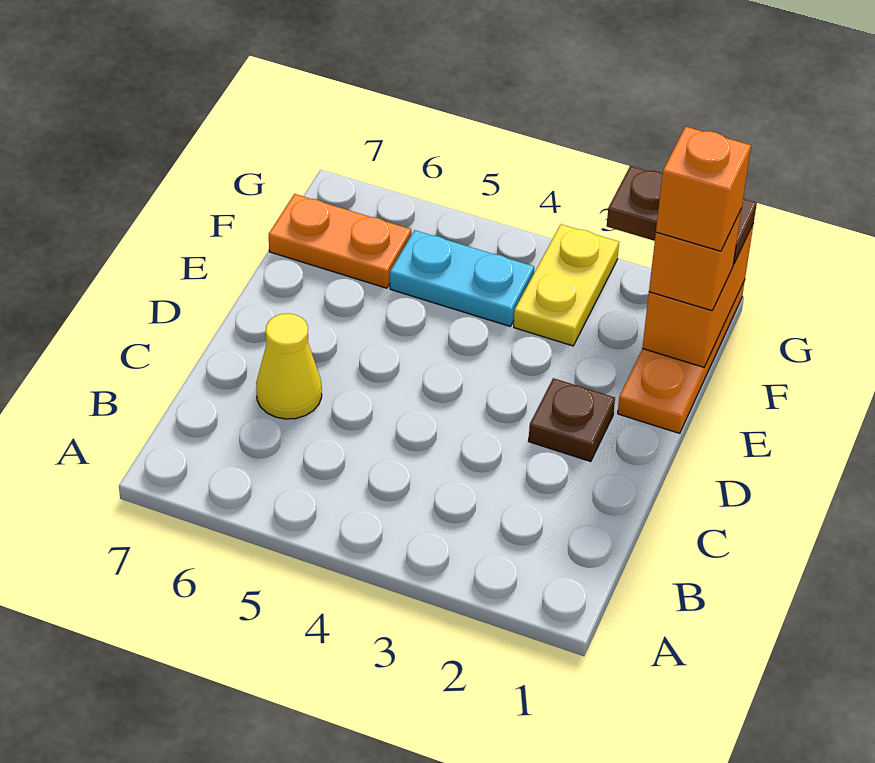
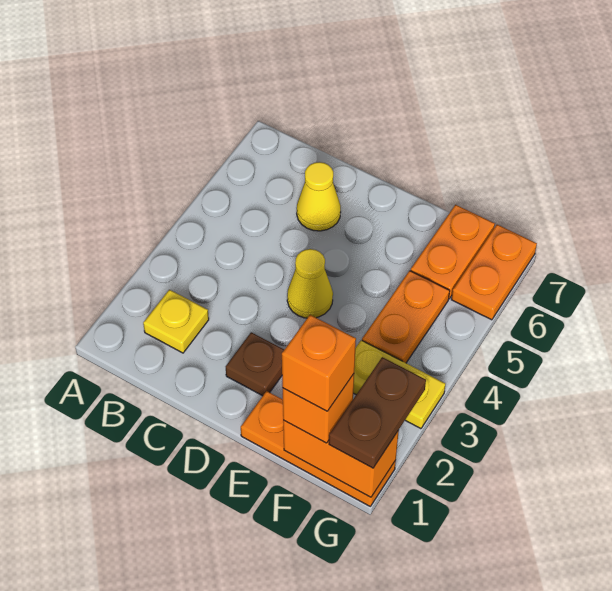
none -> yellow plate B2 level 1
none -> yellow cone D4 level 1
cyan plate F4:F5 level 1 -> orange plate F4:F5 level 1
none -> orange plate G6:G7 level 1

